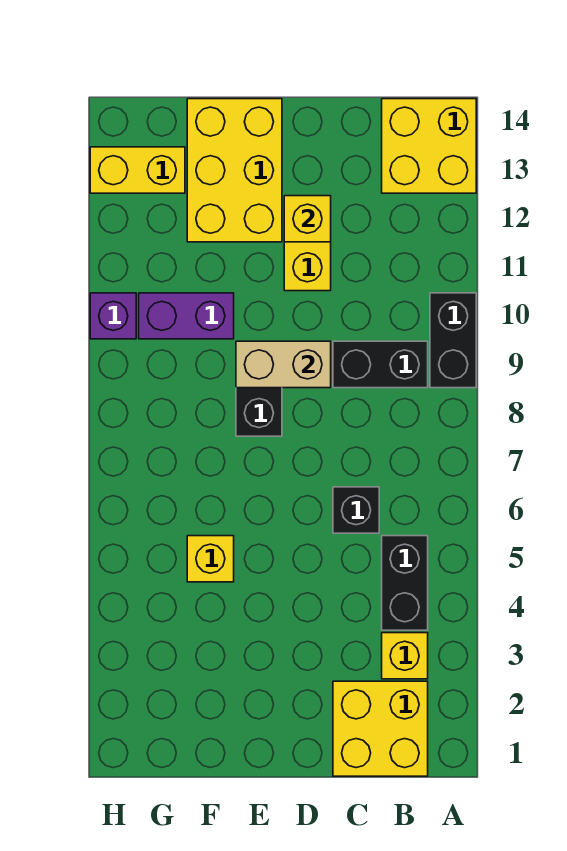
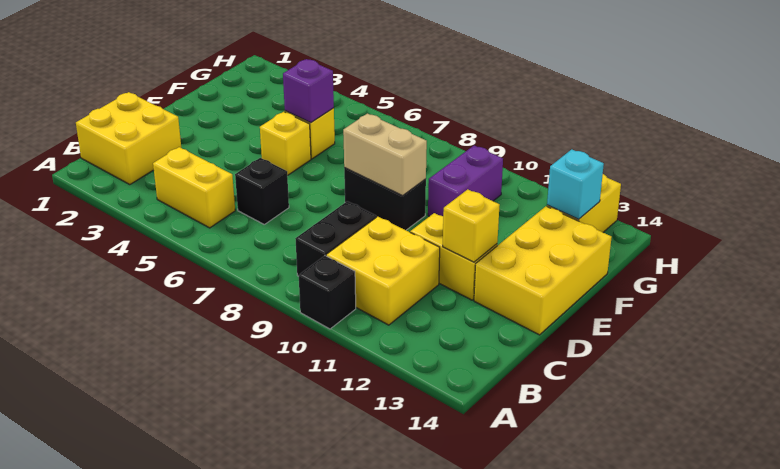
black brick A9:A10 level 1 -> black brick A10 level 1
yellow brick A13:B14 level 1 -> yellow brick B10:C11 level 1
yellow brick B3 level 1 -> yellow brick E5 level 1
black brick B4:B5 level 1 -> yellow brick B4:B5 level 1
tan brick D9:E9 level 2 -> tan brick E8:E9 level 2
yellow brick E12:F14 level 1 -> yellow brick D13:F14 level 1
none -> cyan brick G13 level 2
purple brick H10 level 1 -> purple brick F5 level 2

